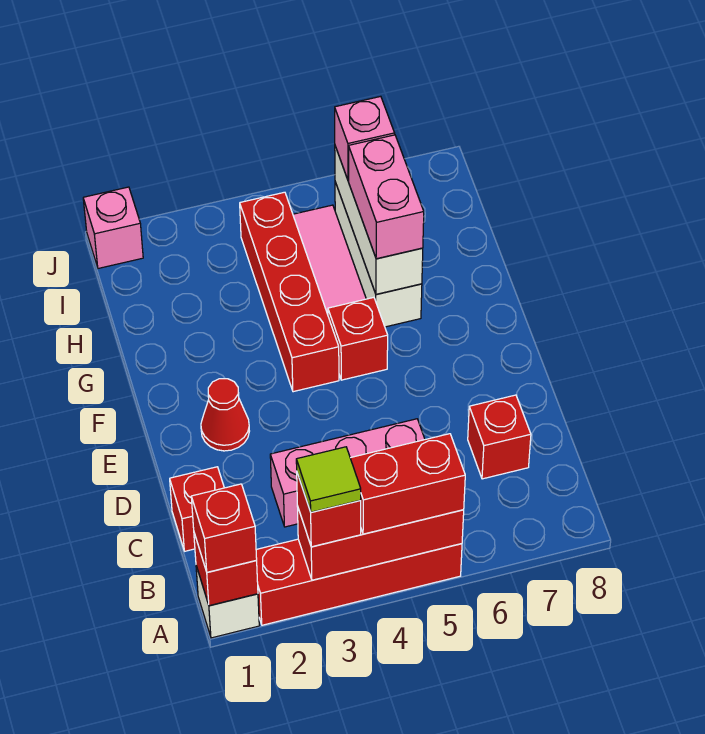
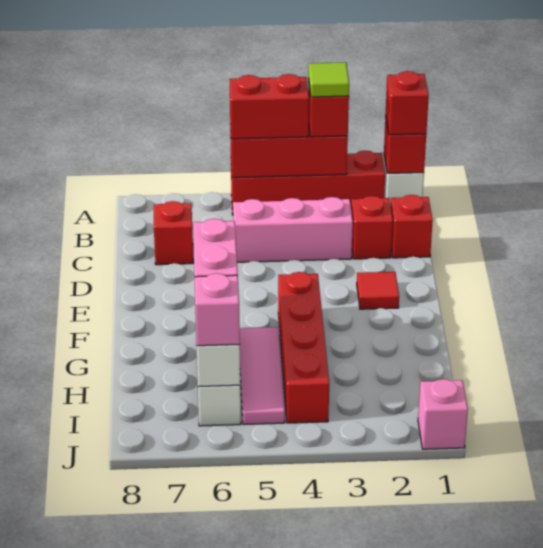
red cone E2 level 1 -> red tile E2 level 1
red brick F5 level 1 -> red brick C2 level 1

